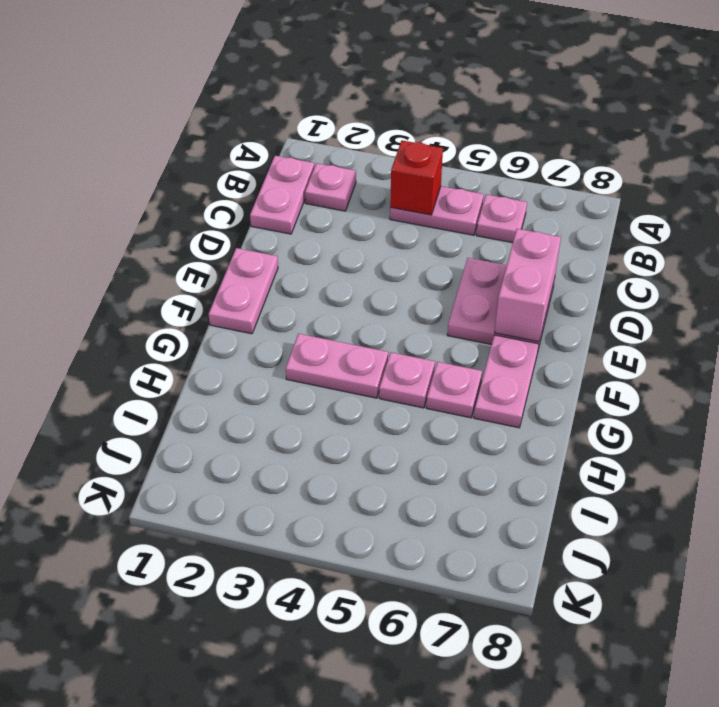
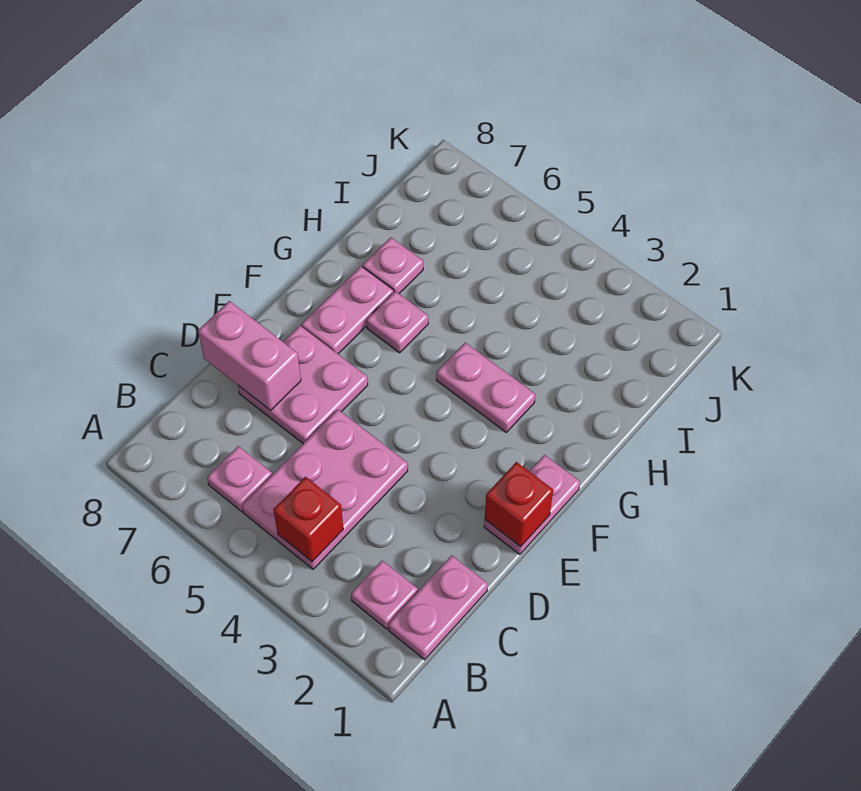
pink plate B4:B5 level 1 -> pink plate B4:D5 level 1
pink brick D7:E7 level 2 -> pink brick D7:D8 level 2
none -> red brick E1 level 2
pink plate G5 level 1 -> pink plate H7 level 1

